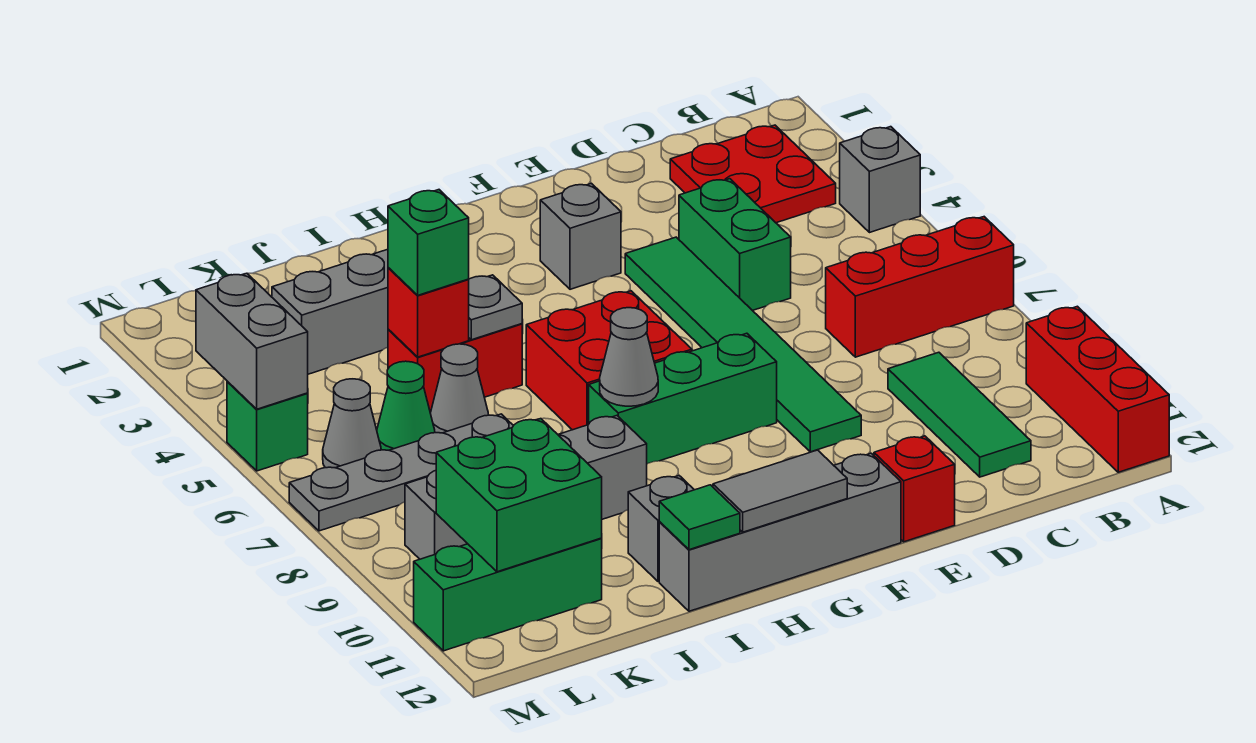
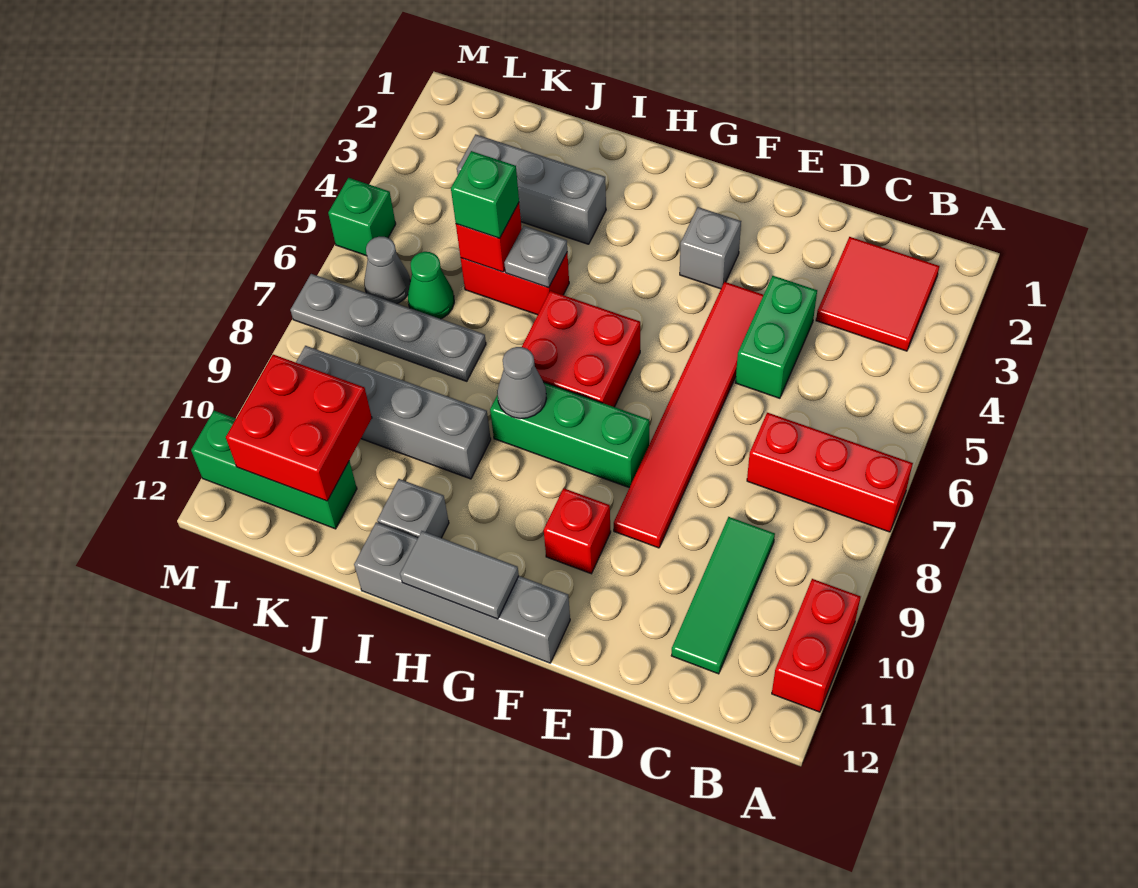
grey brick A4 level 1 -> none
red brick A10:A12 level 1 -> red brick A10:A11 level 1
red plate B2:C3 level 1 -> red tile B2:C3 level 1
green tile E4:E9 level 1 -> red tile E4:E9 level 1
red brick E12 level 1 -> red brick F10 level 1
green tile I12 level 2 -> none
grey cone J6 level 1 -> none
green brick K10:L11 level 2 -> red brick K10:L11 level 2
grey brick M4:M5 level 2 -> none

